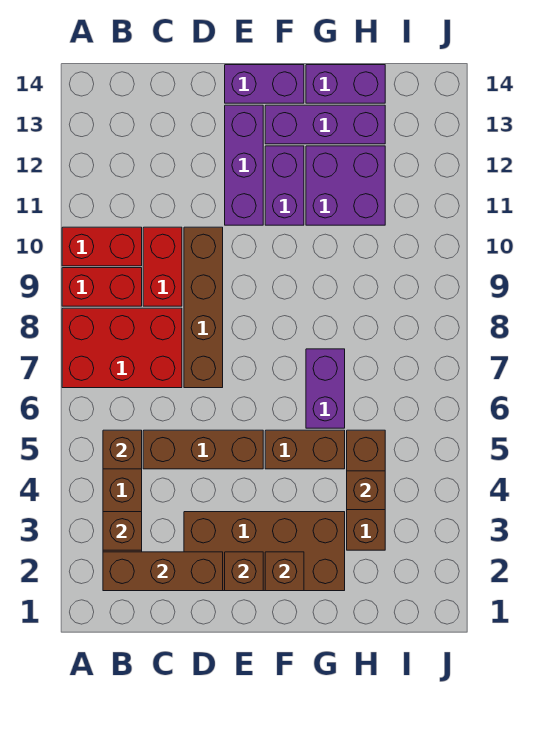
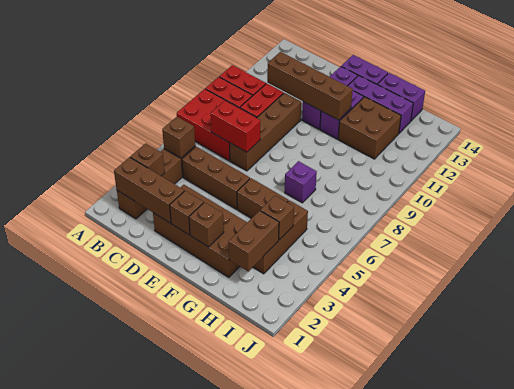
none -> red brick C7:D7 level 2
none -> brown brick C11:F11 level 2
purple brick G6:G7 level 1 -> purple brick G7 level 1
purple brick G11:H12 level 1 -> brown brick G11:H12 level 1
none -> brown brick H2:H3 level 2

